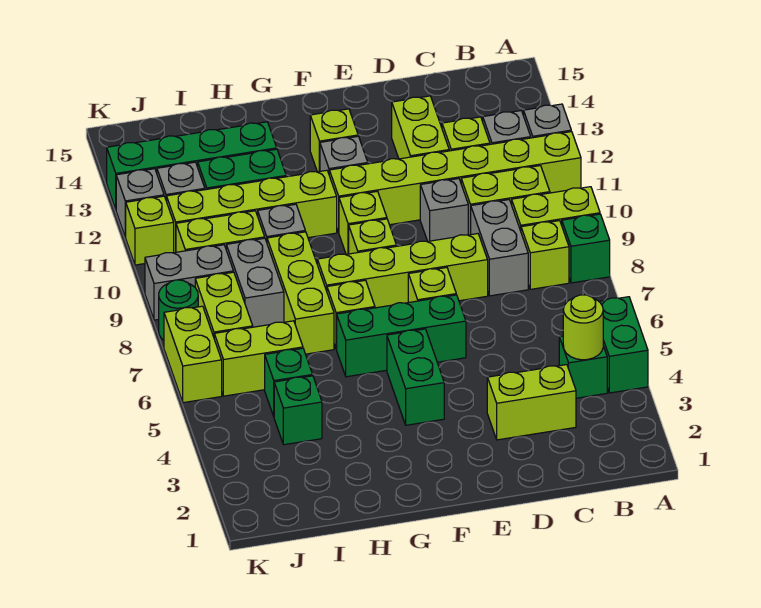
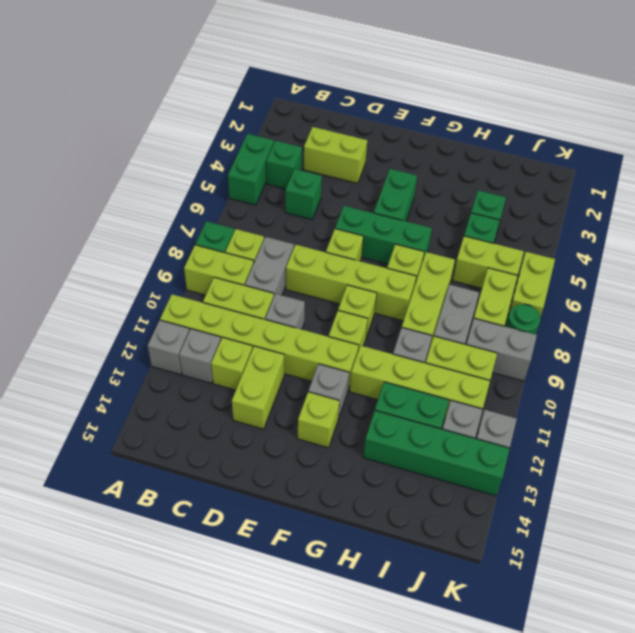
lime round brick B4 level 2 -> none
none -> green brick C5 level 1
lime brick K11 level 1 -> none

